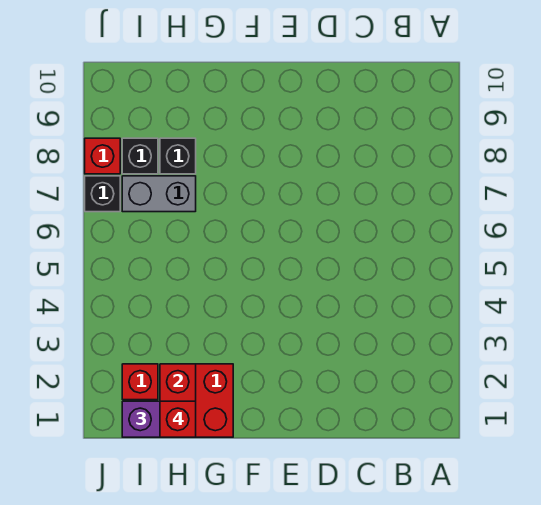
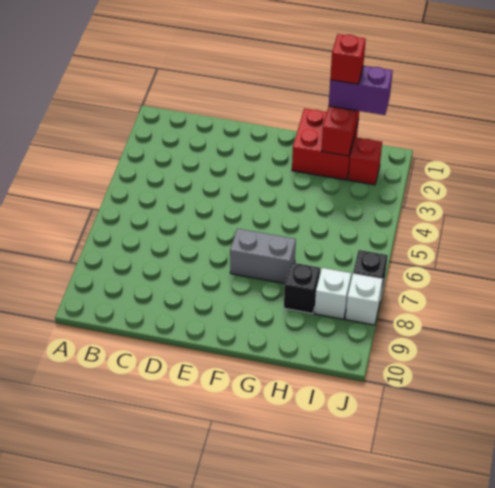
grey brick H7:I7 level 1 -> grey brick F7:G7 level 1
black brick I8 level 1 -> white brick I8 level 1
red brick J8 level 1 -> white brick J8 level 1

